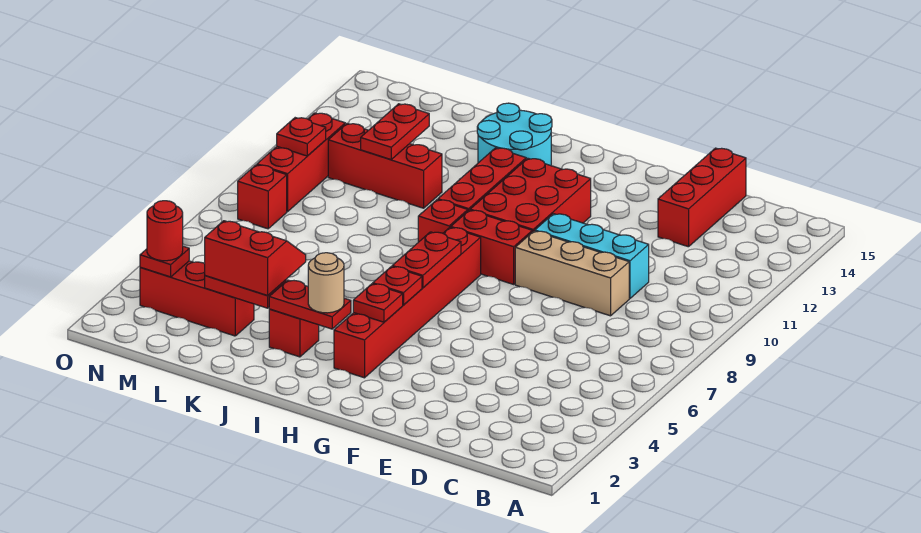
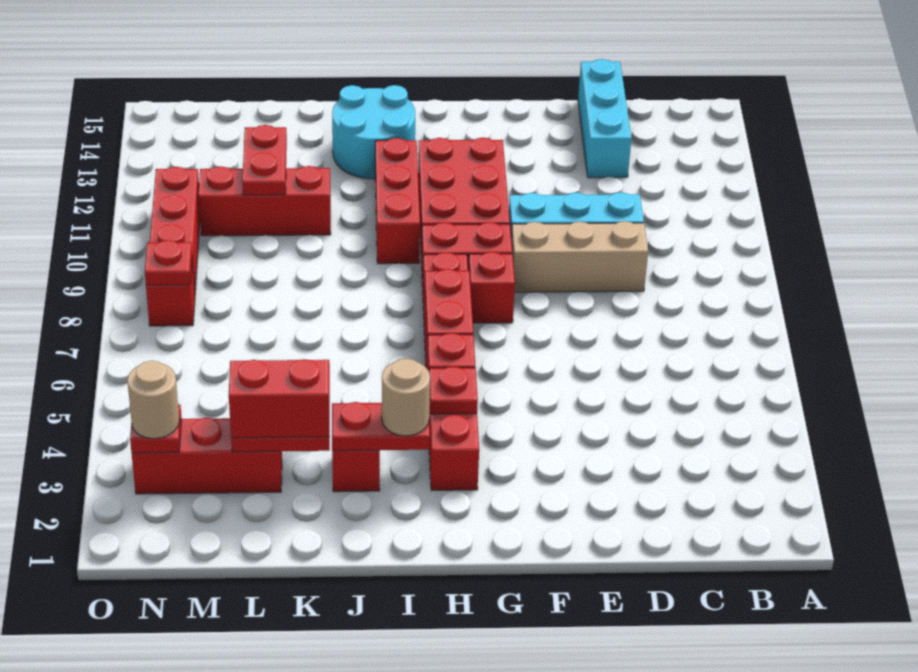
red brick D13:D15 level 1 -> cyan brick D13:D15 level 1
red brick I9 level 1 -> red brick G8 level 1
red round brick N3 level 3 -> tan round brick N3 level 3
red plate N10 level 2 -> red plate N8 level 2

